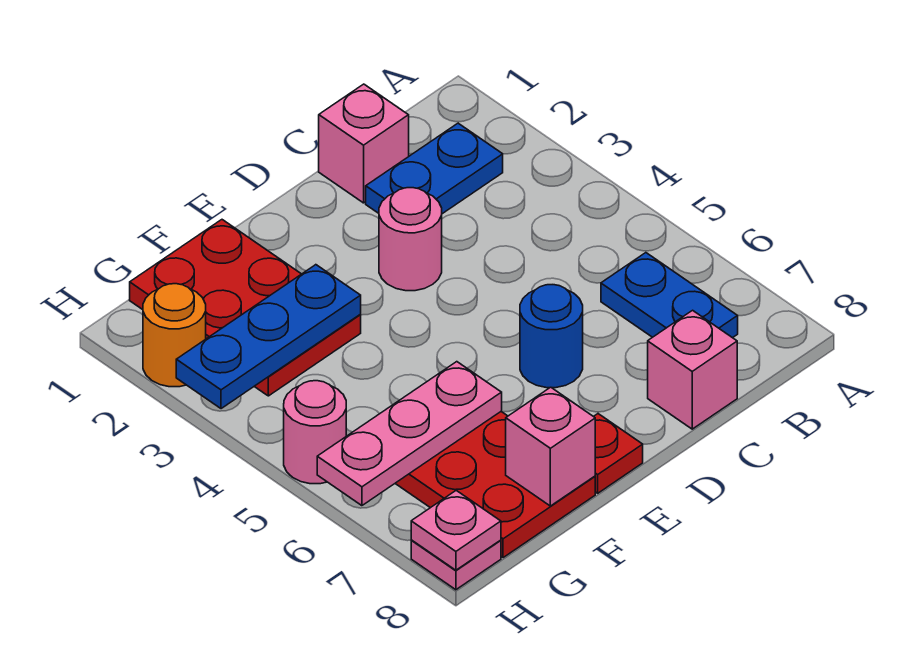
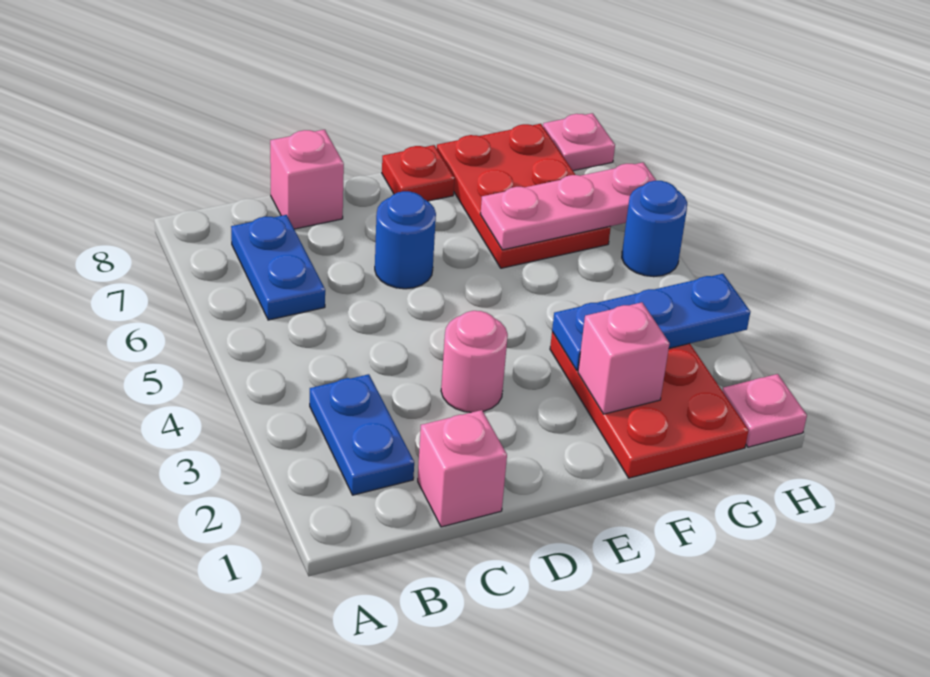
blue plate B2:C2 level 1 -> blue plate B2:B3 level 1
pink brick F8 level 2 -> pink brick F2 level 2
orange round brick H2 level 1 -> none
pink round brick H5 level 1 -> blue round brick H5 level 1
pink plate H8 level 2 -> pink plate H1 level 1

